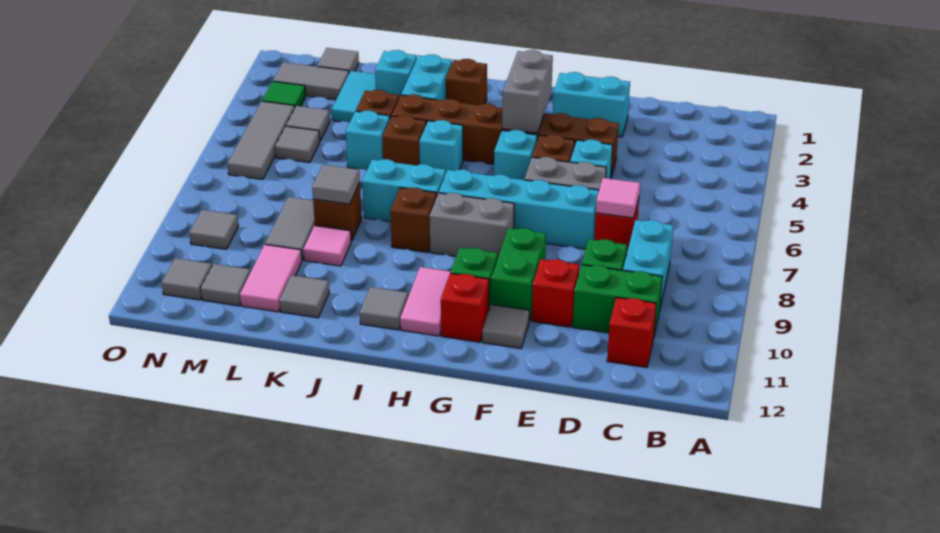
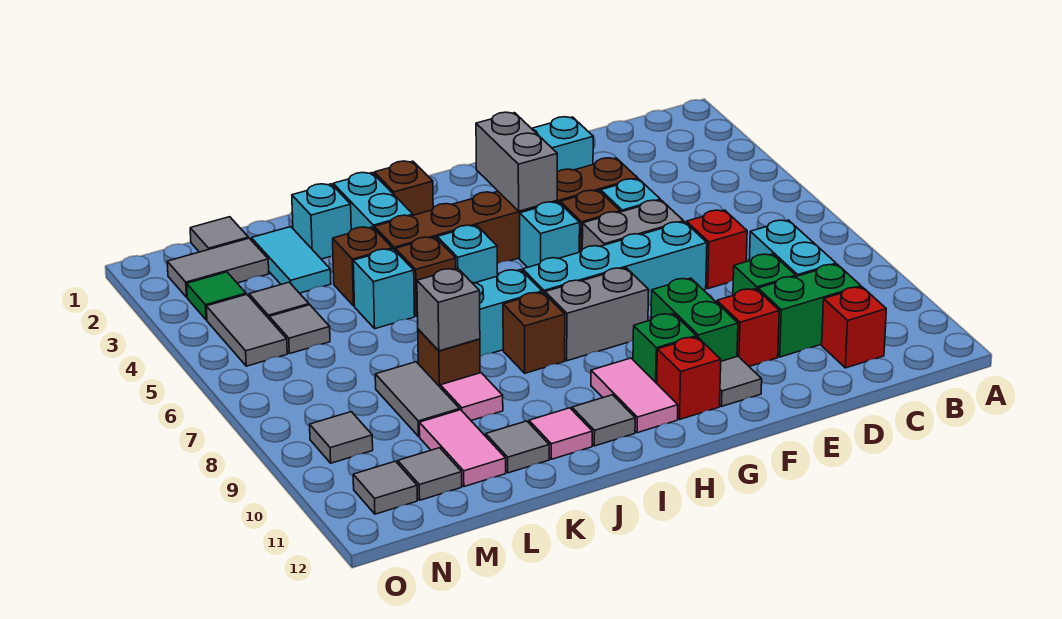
pink tile D7 level 2 -> pink tile J11 level 1
grey tile K8 level 2 -> grey brick K8 level 2
grey tile N4:N6 level 1 -> grey tile N4:N5 level 1

